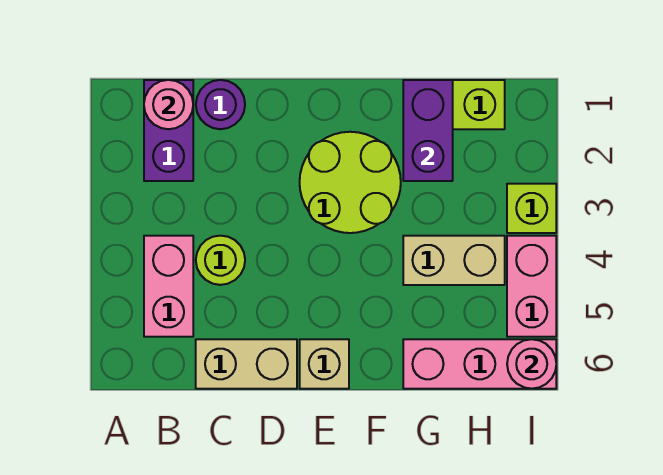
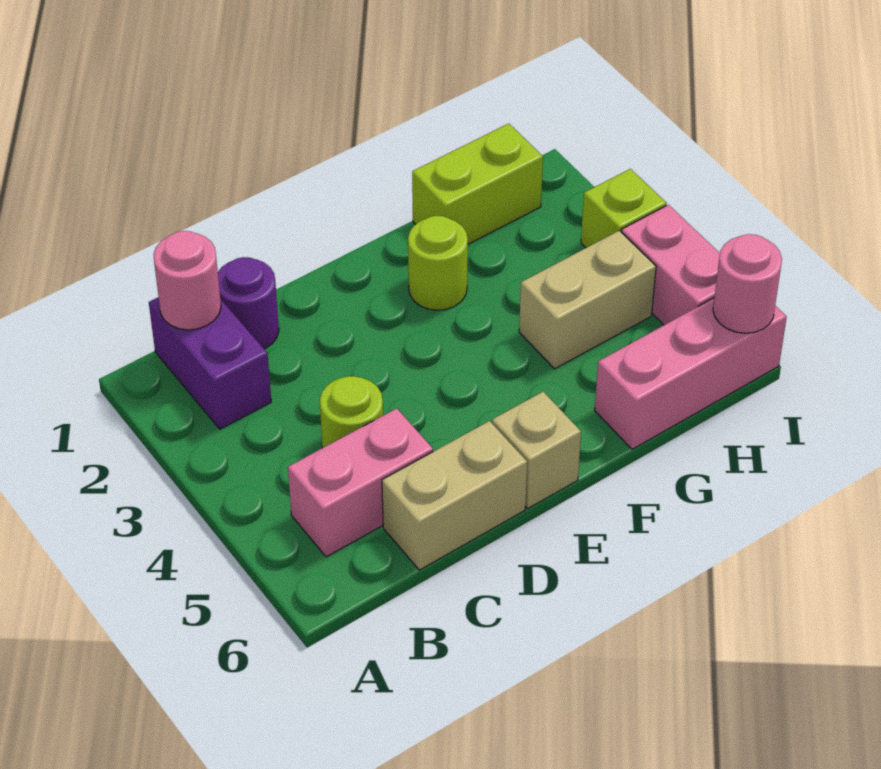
pink brick B4:B5 level 1 -> pink brick B5:C5 level 1
lime round brick E2:F3 level 1 -> lime round brick F2 level 1
purple brick G1:G2 level 2 -> none

